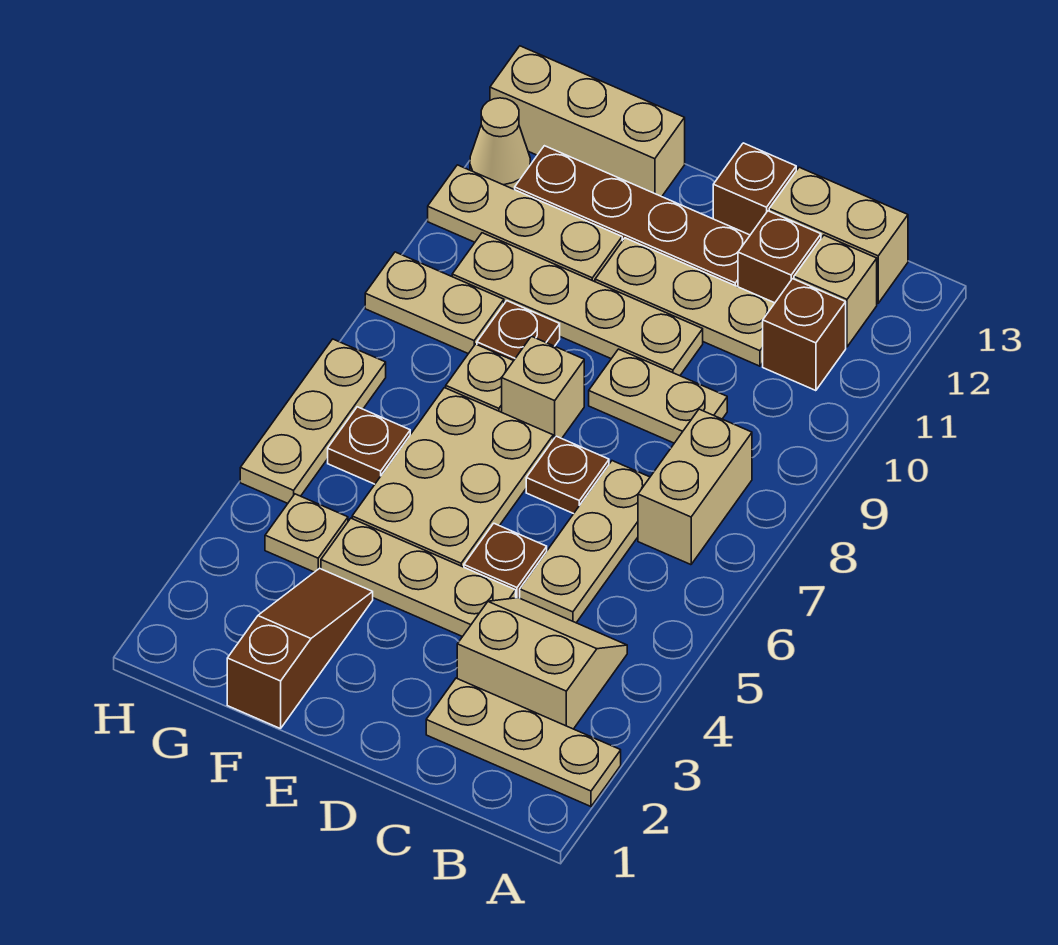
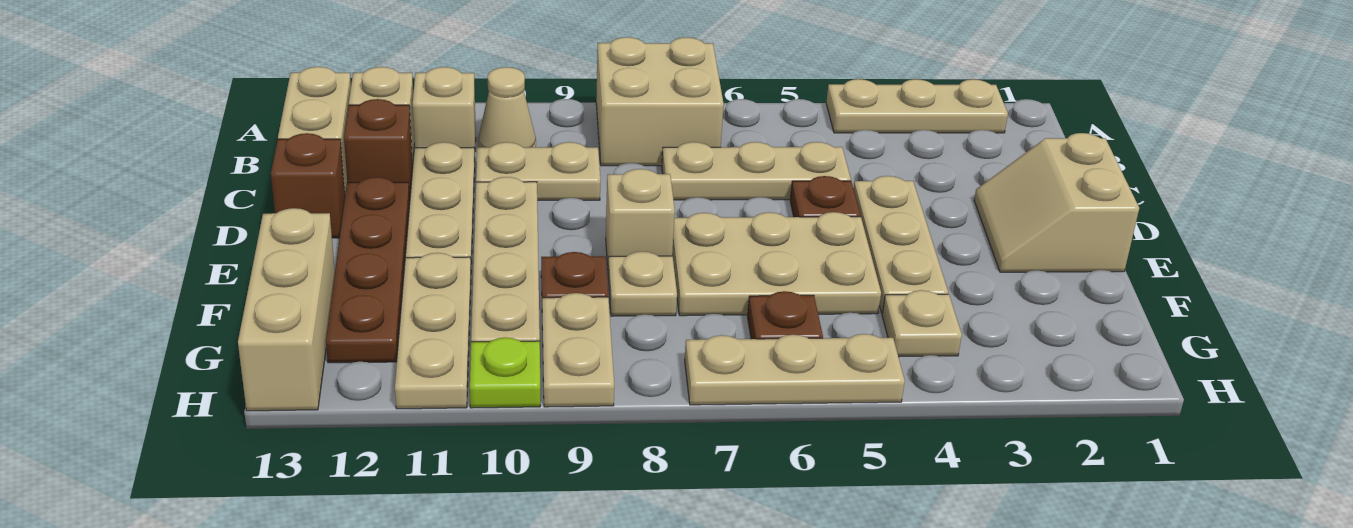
tan plate A2:C2 level 1 -> tan plate A2:A4 level 1
tan slope B3:C4 level 1 top 3 -> tan slope D1:E2 level 1 top 1
tan brick B7:B8 level 1 -> tan brick A7:B8 level 1
brown brick B11 level 1 -> tan brick B11 level 1
tan plate C9:D9 level 1 -> tan plate C9:C10 level 1
brown plate D7 level 1 -> none
brown slope F1:F3 level 1 top 1 -> none
none -> lime plate H10 level 1
tan cone H12 level 1 -> tan cone B10 level 1

